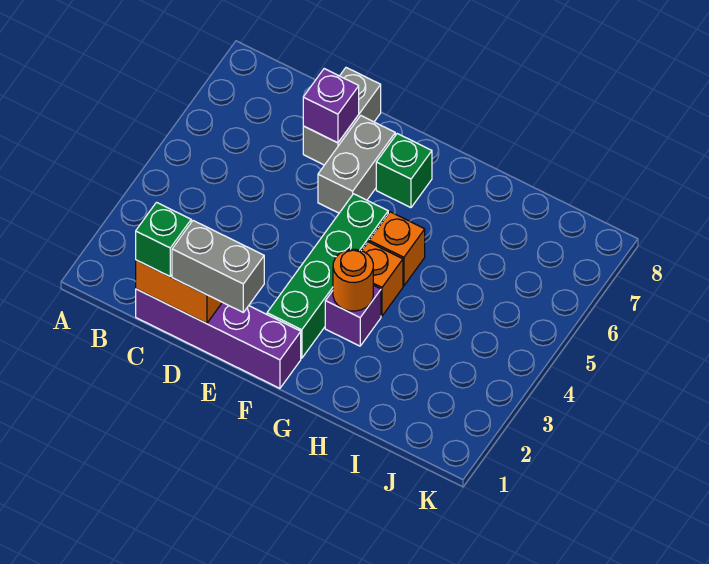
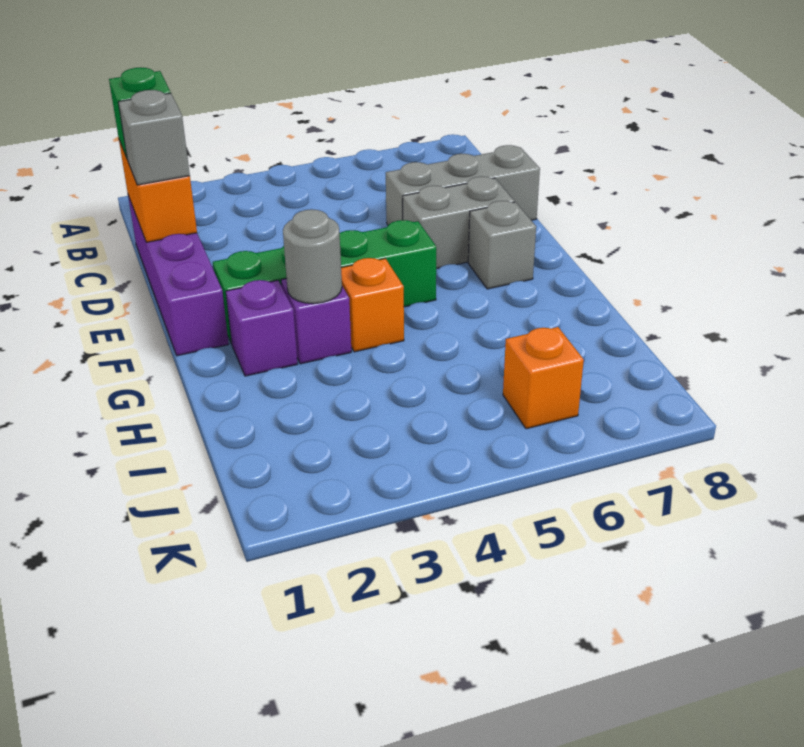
grey brick D1:E1 level 3 -> grey brick D1 level 3
grey brick D7:D8 level 1 -> grey brick D6:D8 level 1
purple brick D7 level 2 -> purple brick G2 level 1
green brick F7 level 1 -> grey brick F7 level 1
orange round brick G3 level 2 -> grey round brick G3 level 2
orange brick G5 level 1 -> orange brick J6 level 1

